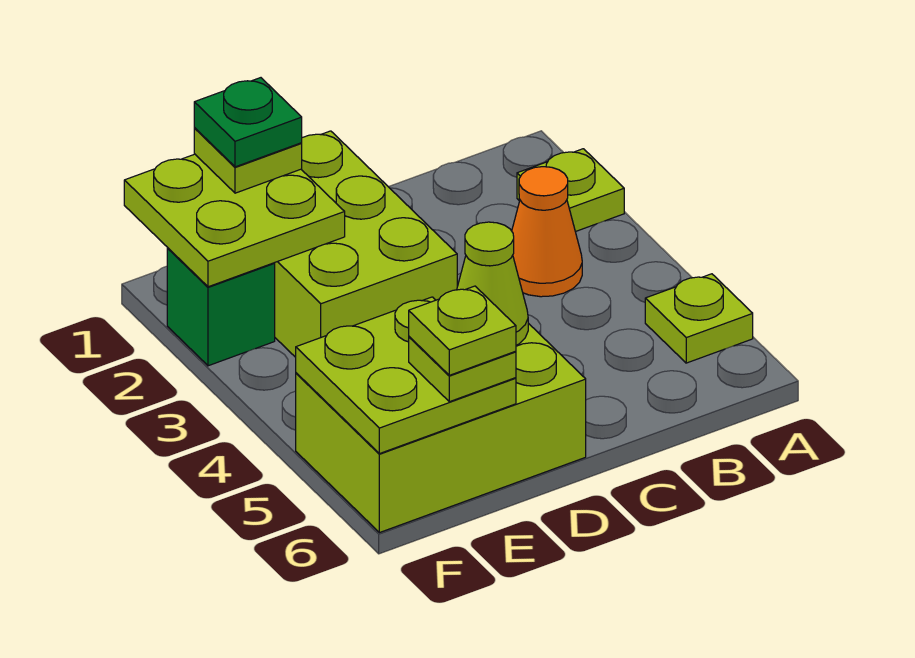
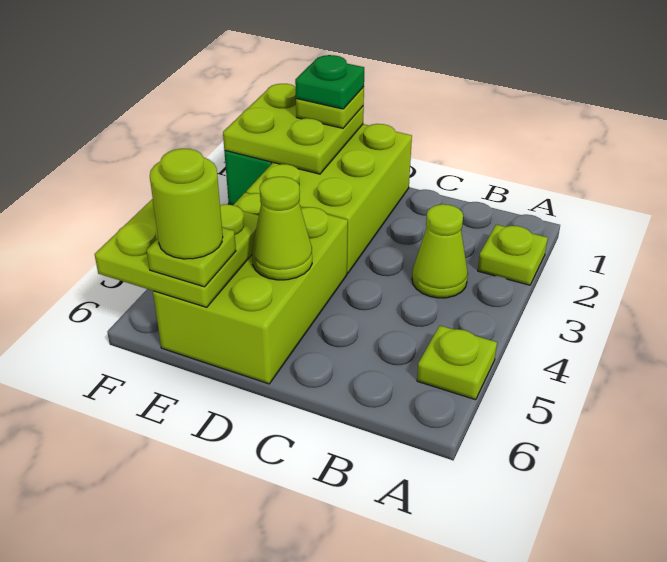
orange cone B3 level 1 -> lime cone B3 level 1
lime brick D5:F6 level 1 -> lime brick D4:E6 level 1
lime plate E6 level 4 -> lime round brick E6 level 4

